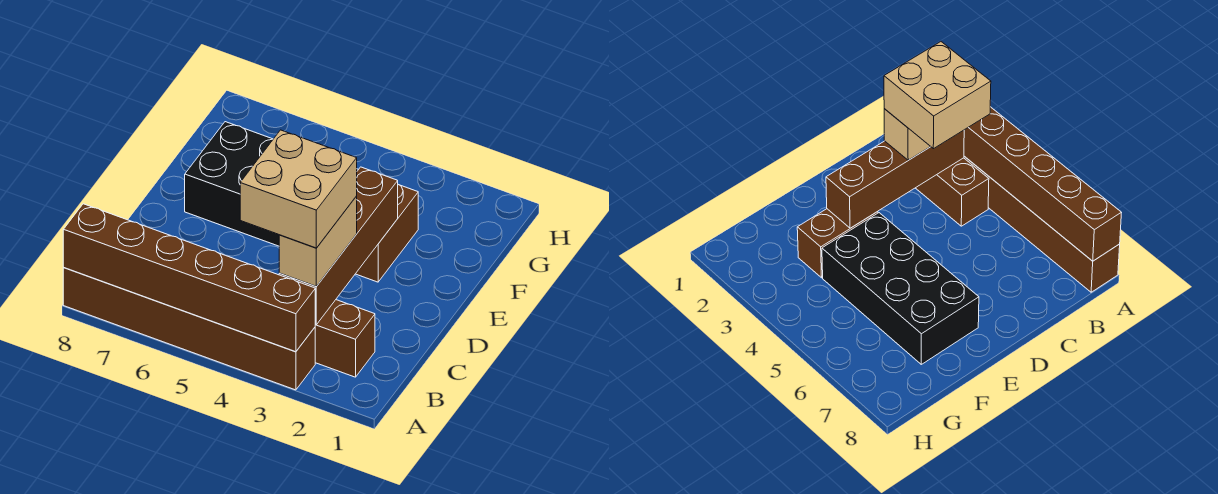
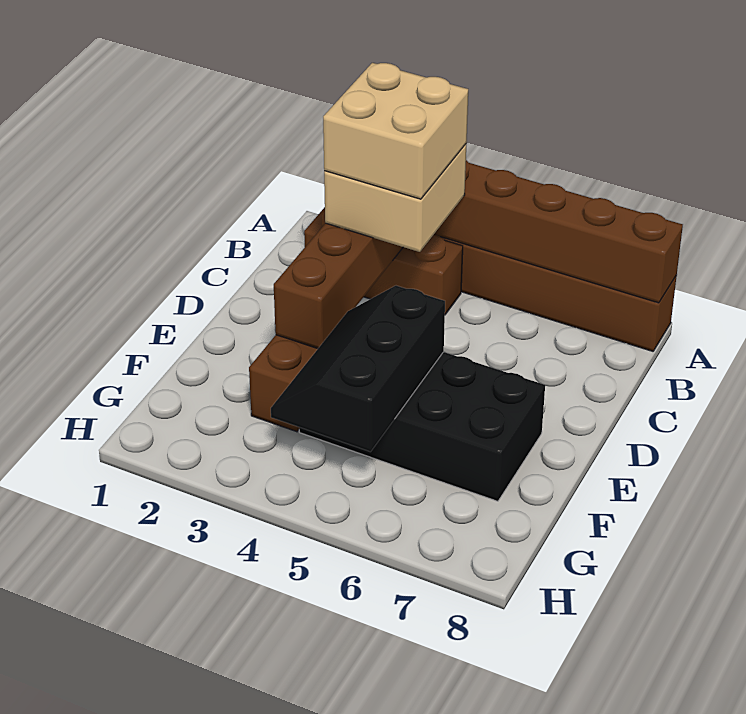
tan brick B3:C3 level 3 -> tan brick B3:C4 level 3
none -> black slope E4:G5 level 2 top 5

